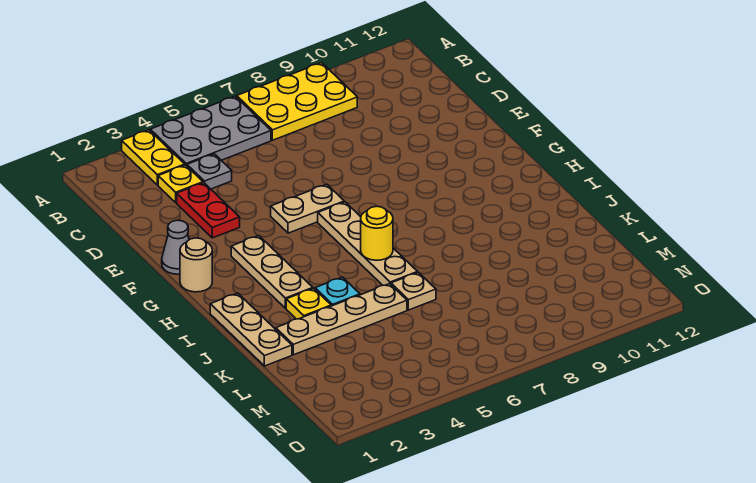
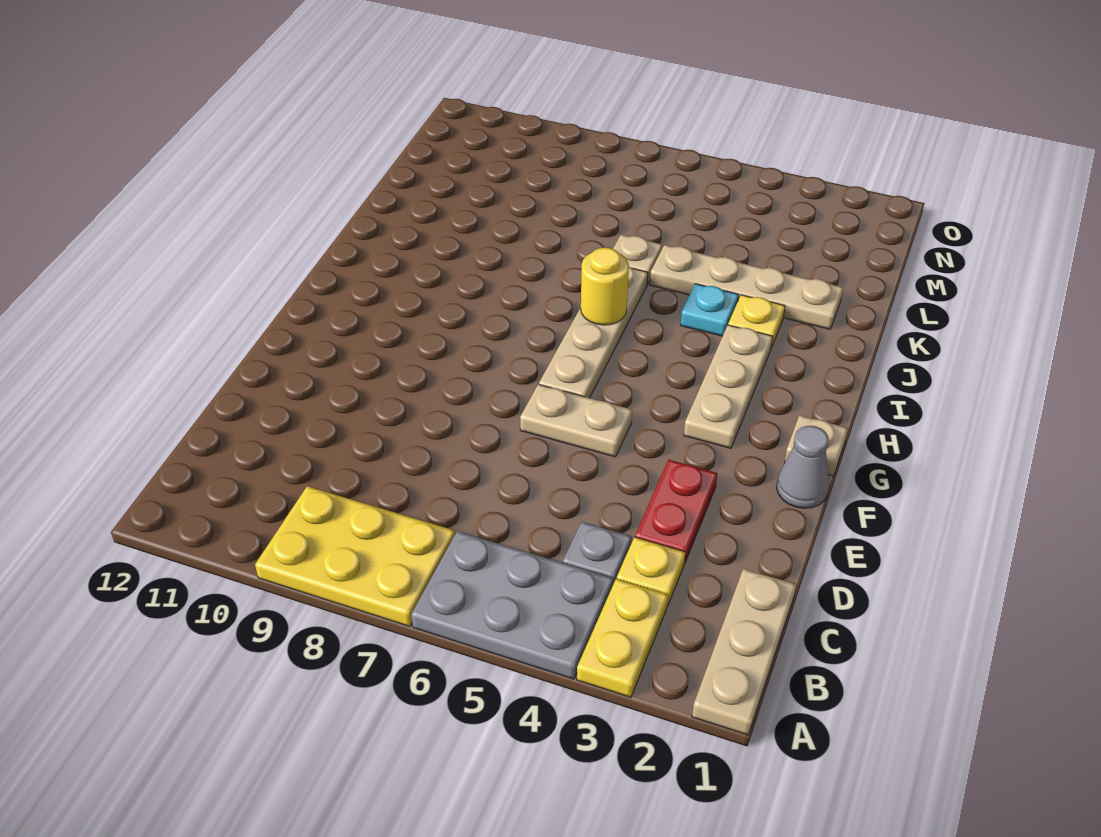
tan round brick G1 level 1 -> tan plate G1 level 1
tan plate I1:K1 level 1 -> tan plate A1:C1 level 1

